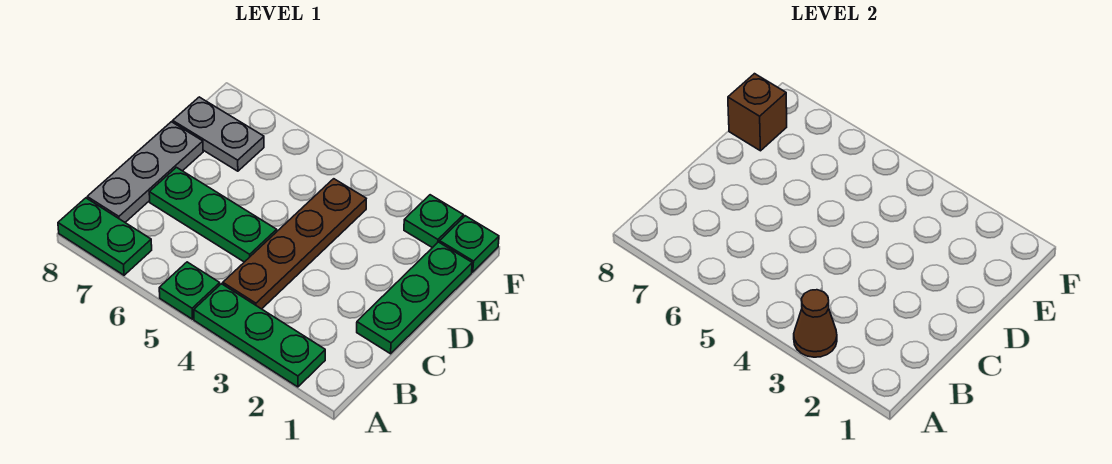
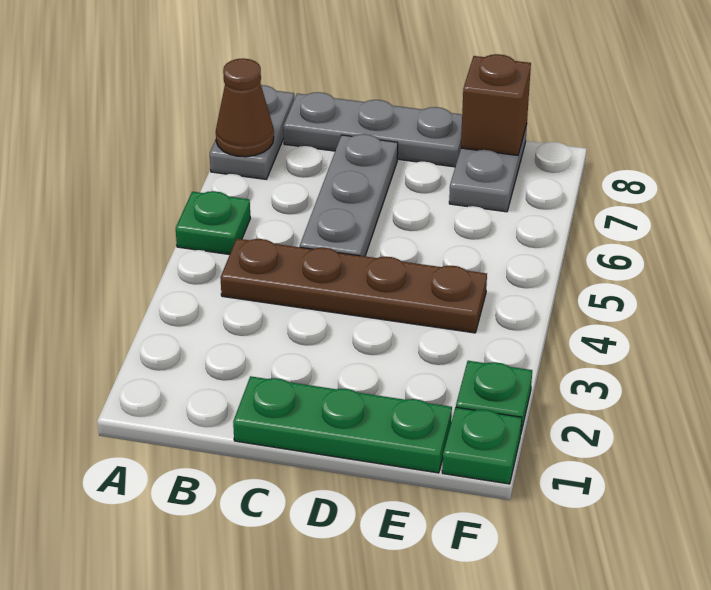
green plate A2:A4 level 1 -> none
brown cone A3 level 2 -> brown cone A7 level 2
green plate A7:A8 level 1 -> grey plate A7:A8 level 1
green plate C5:C7 level 1 -> grey plate C5:C7 level 1

